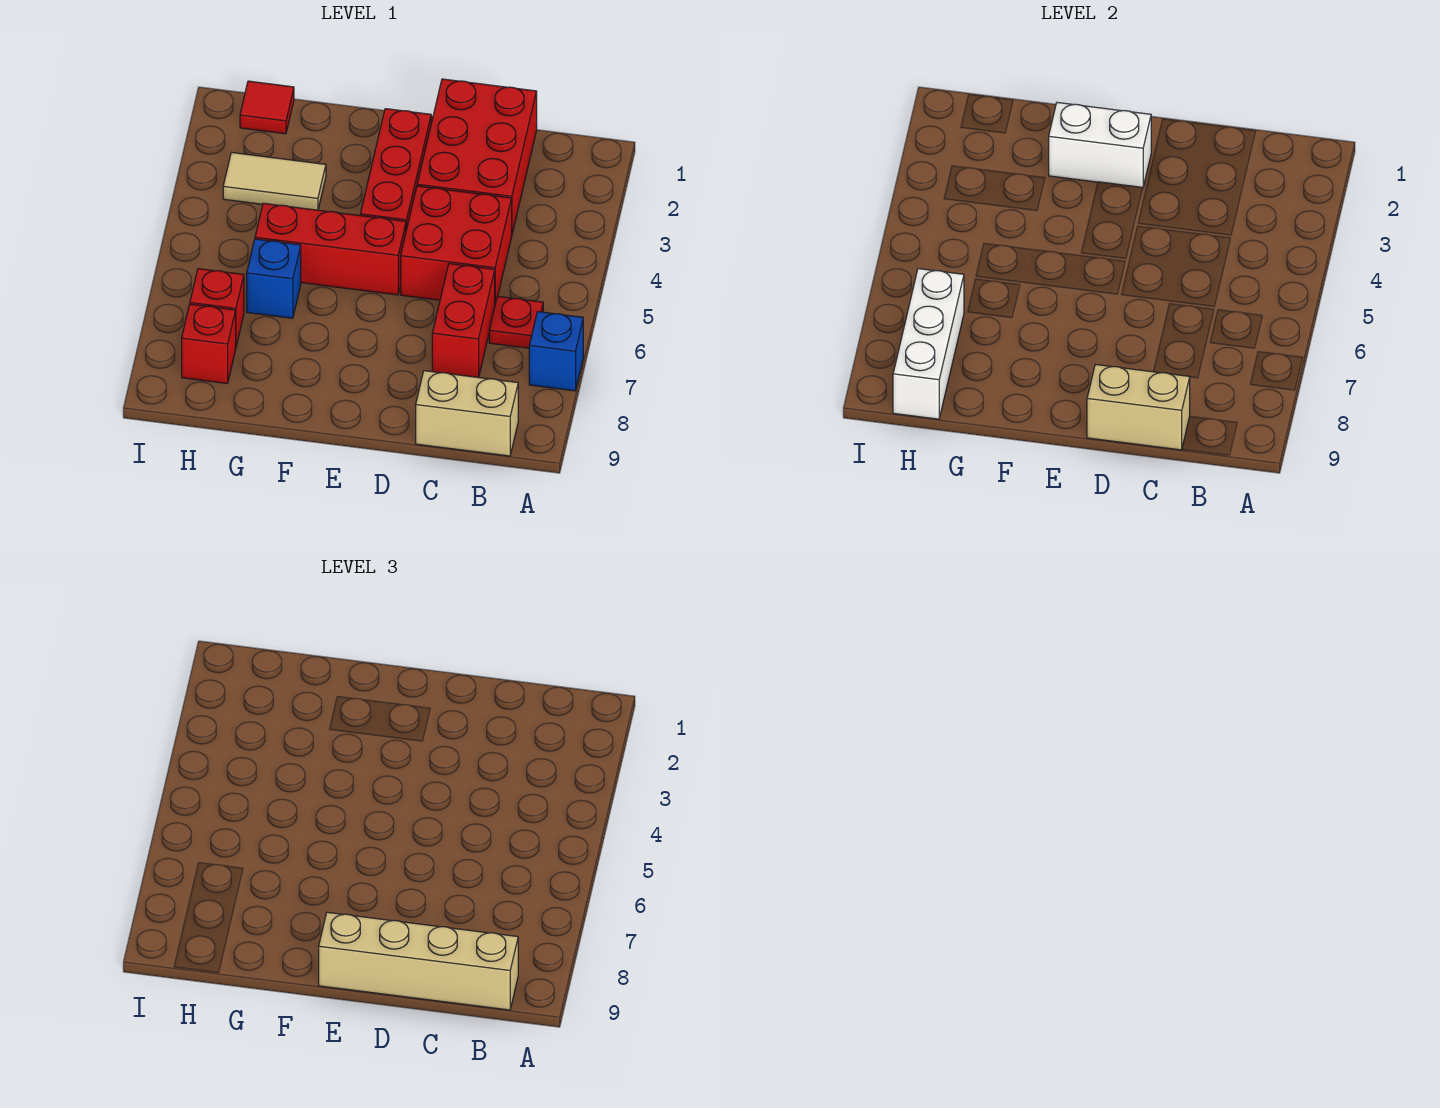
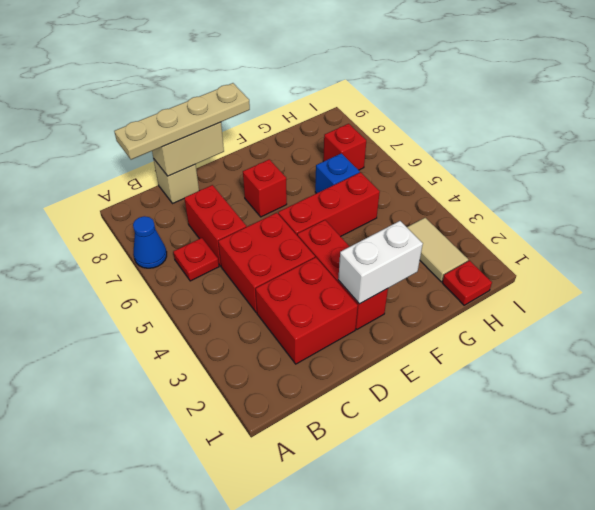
blue brick A7 level 1 -> blue cone A7 level 1
tan brick B9:C9 level 1 -> tan brick C9 level 1
tan brick B9:E9 level 3 -> tan plate B9:E9 level 3
red brick C1:D3 level 1 -> red brick C2:D3 level 1
tan tile G3:H3 level 1 -> tan tile H2:H3 level 1
red tile H1 level 1 -> red plate H1 level 1
white brick H7:H9 level 2 -> none
red brick H8 level 1 -> red brick E7 level 1

